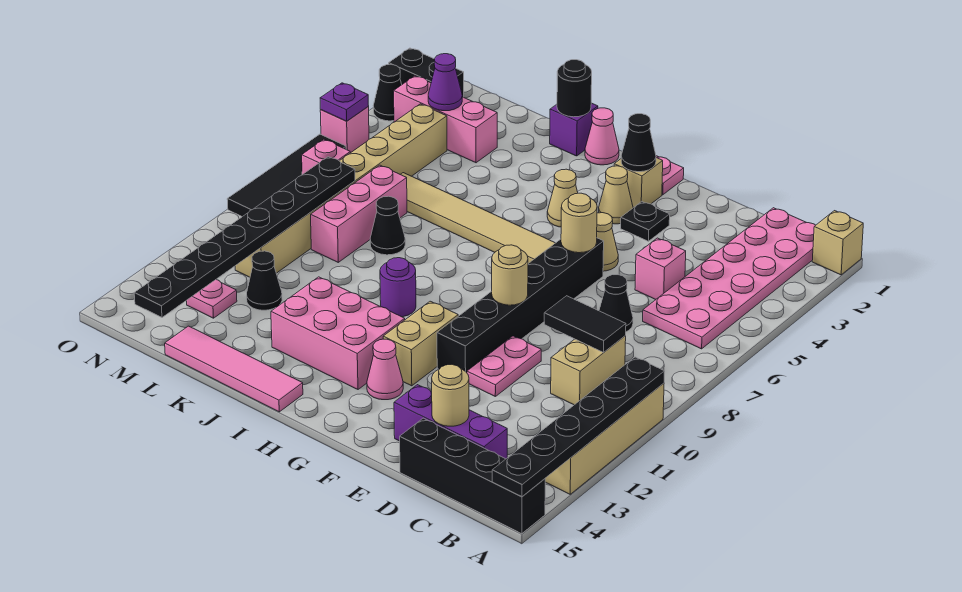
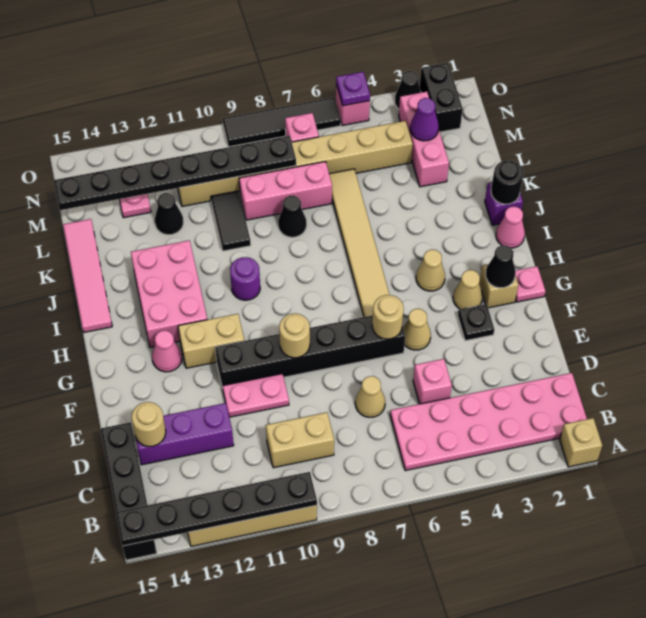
black tile C9:D9 level 2 -> black tile K10:L10 level 1
purple brick C14:E14 level 1 -> purple brick D12:D14 level 1
black cone D7 level 1 -> tan cone D7 level 1

